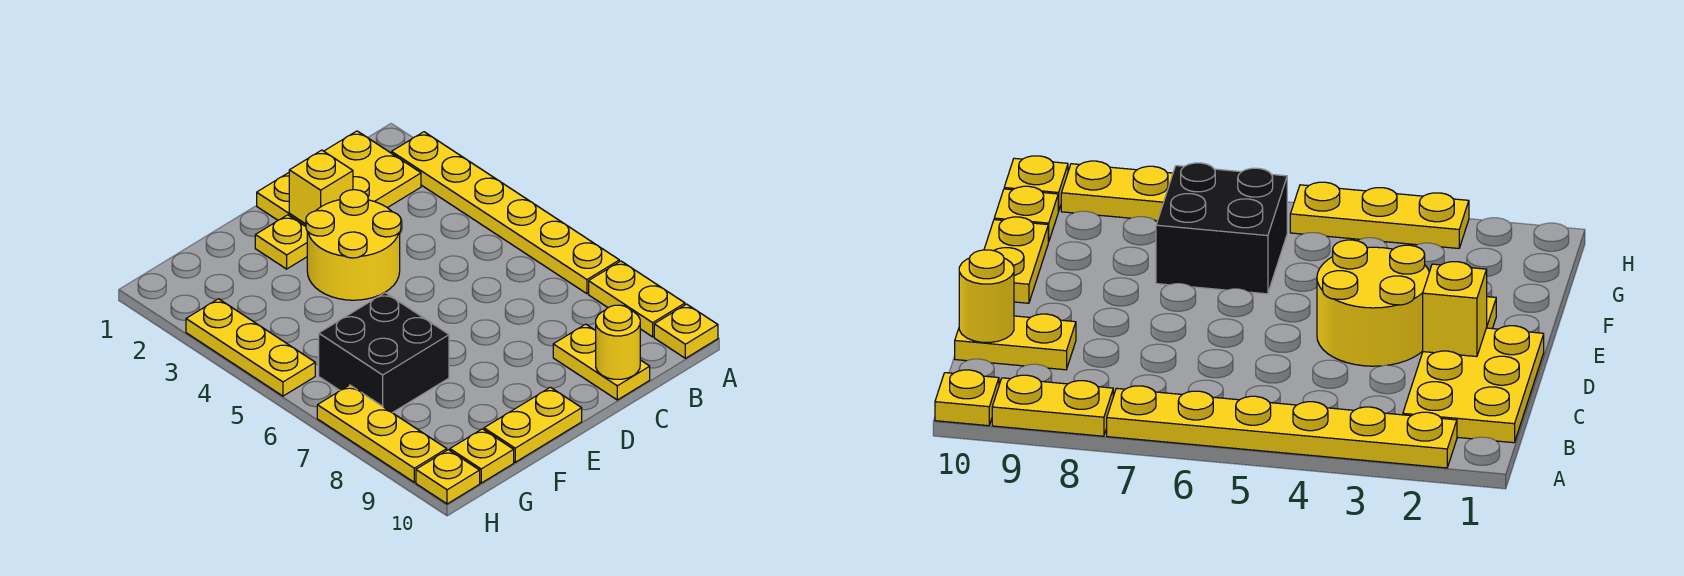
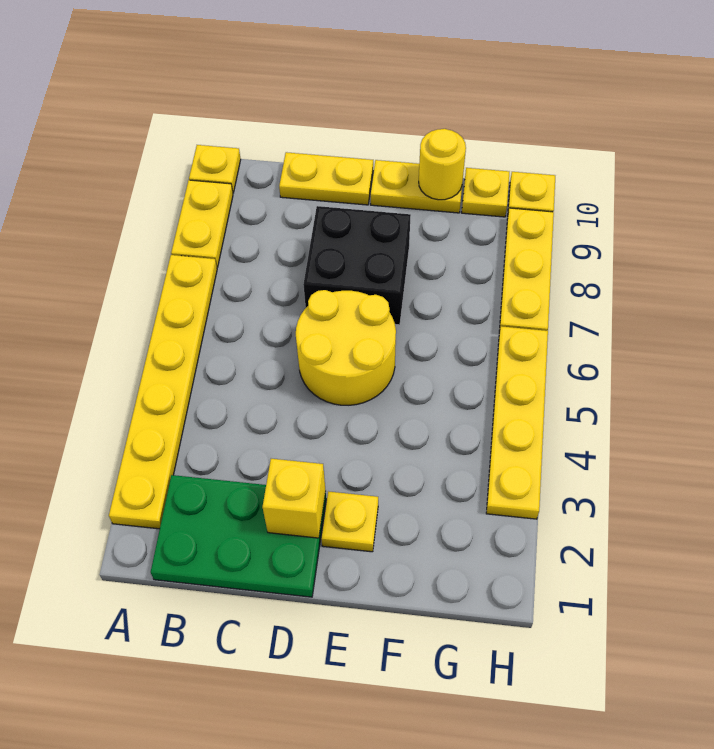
yellow plate B1:D2 level 1 -> green plate B1:D2 level 1
yellow plate C9:C10 level 1 -> yellow plate C10:D10 level 1
yellow round brick C10 level 2 -> yellow round brick F10 level 2
yellow round brick D3:E4 level 1 -> yellow round brick D5:E6 level 1
black brick F6:G7 level 1 -> black brick D7:E8 level 1
yellow plate H3:H5 level 1 -> yellow plate H3:H6 level 1

